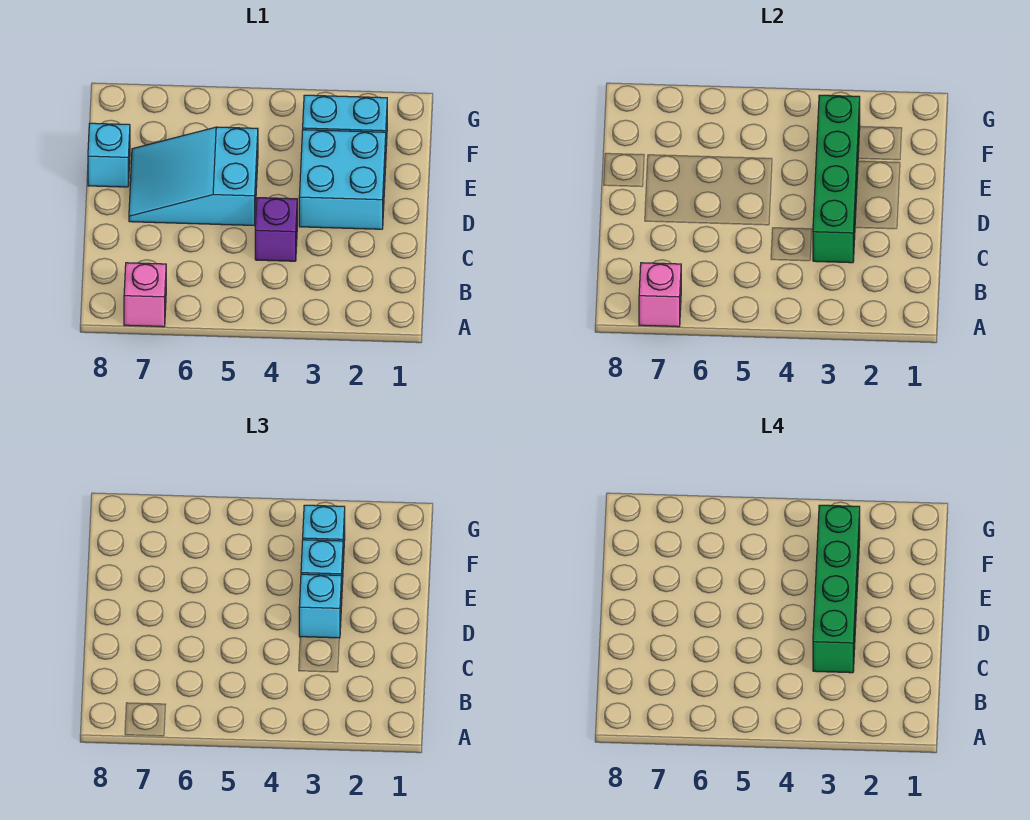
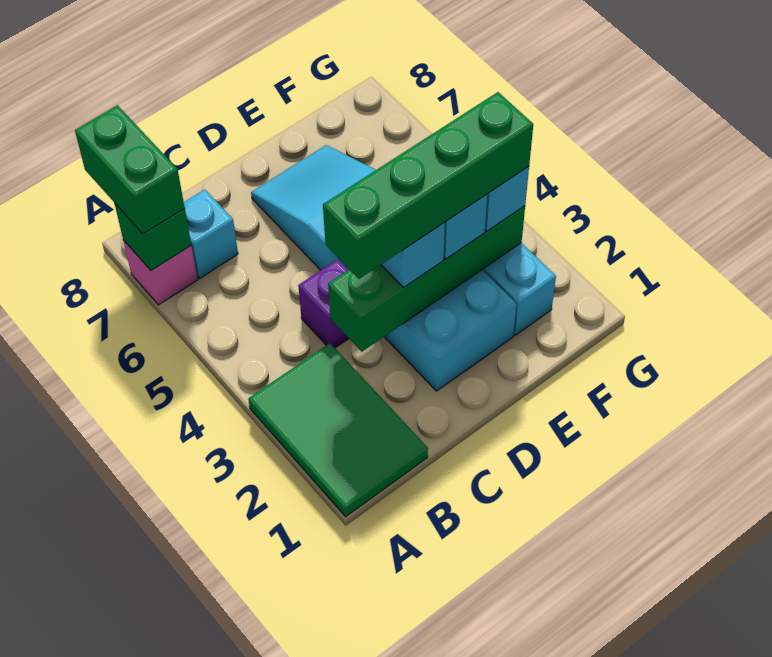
none -> green tile A1:B3 level 1
pink brick A7 level 2 -> green brick A7 level 2
none -> green brick A7:A8 level 3
cyan brick E8 level 1 -> cyan brick B7 level 1

